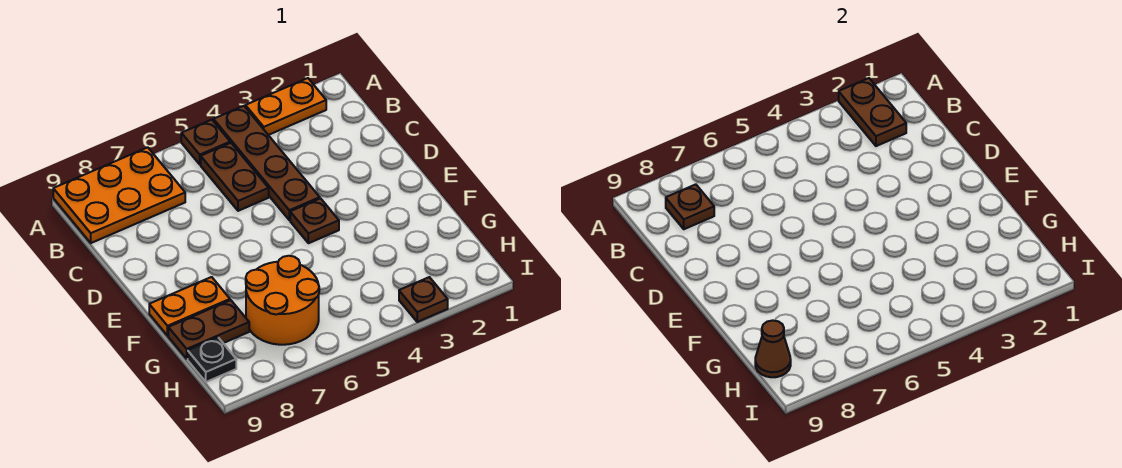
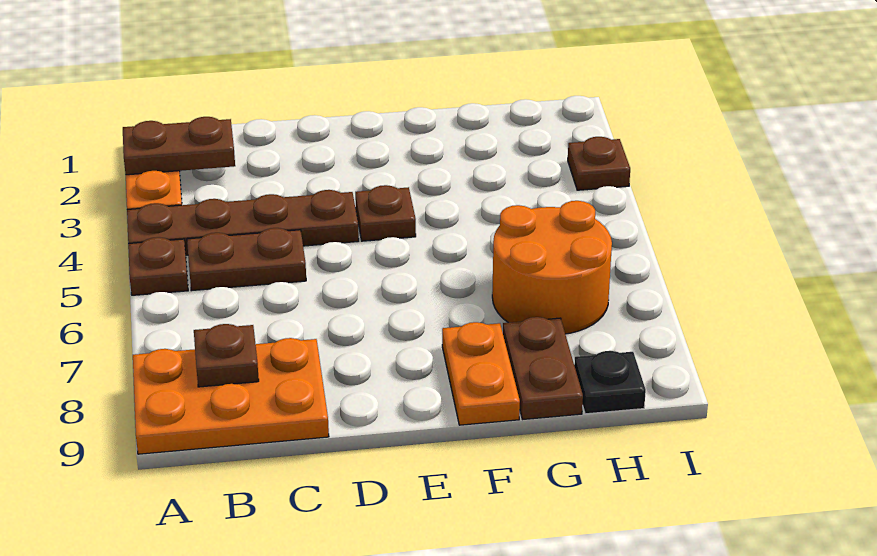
orange plate A7:B9 level 1 -> orange plate A8:C9 level 1
brown cone H9 level 2 -> none

